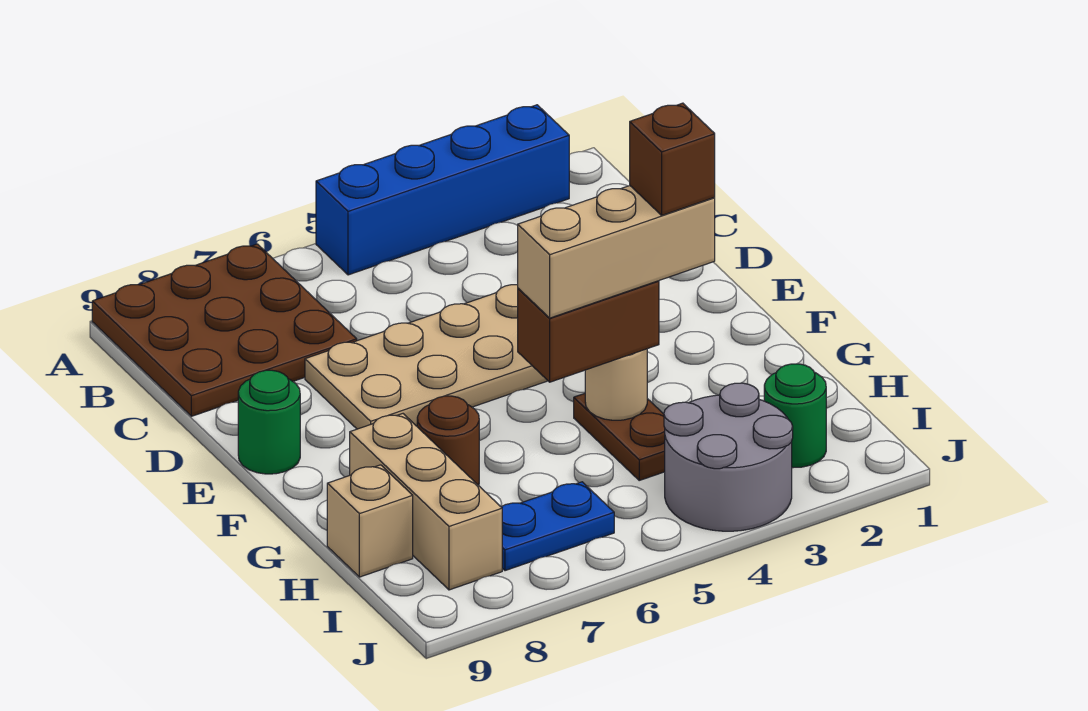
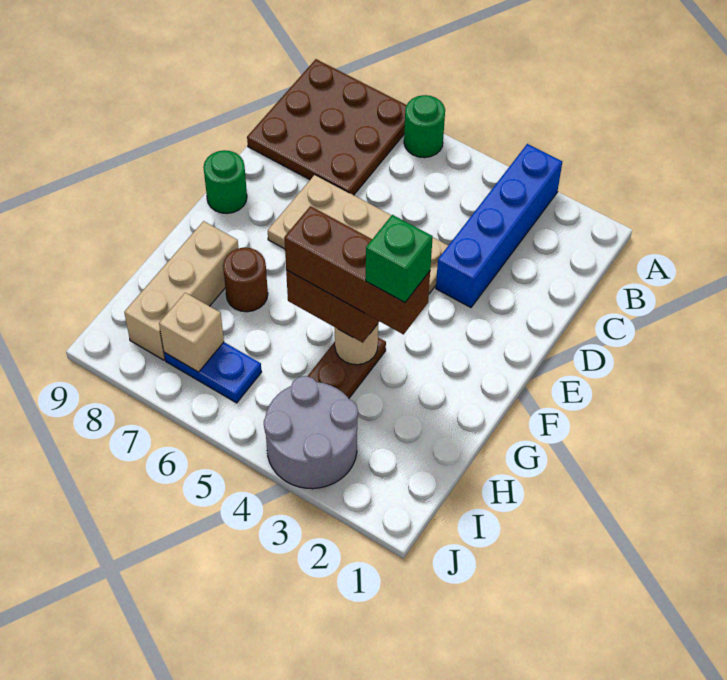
blue brick A2:A5 level 1 -> blue brick A3:D3 level 1
tan brick G3:G5 level 4 -> brown brick G3:G5 level 4
brown brick G3 level 5 -> green brick G3 level 5
tan brick H9 level 1 -> tan brick I7 level 2
green round brick I2 level 1 -> green round brick A6 level 1

